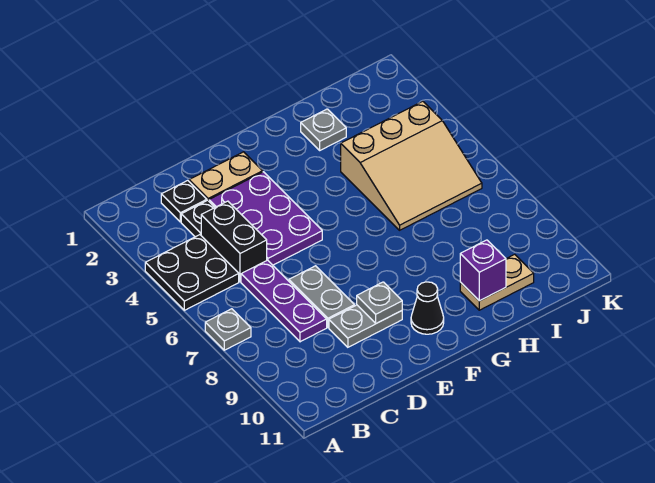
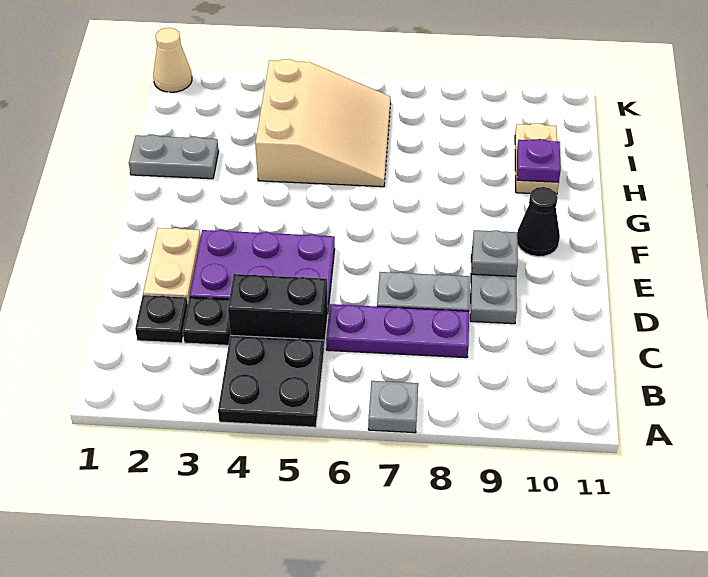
grey plate H2 level 1 -> grey plate H1:H2 level 1
purple brick H10 level 2 -> purple plate H10 level 2
none -> tan cone K1 level 1

